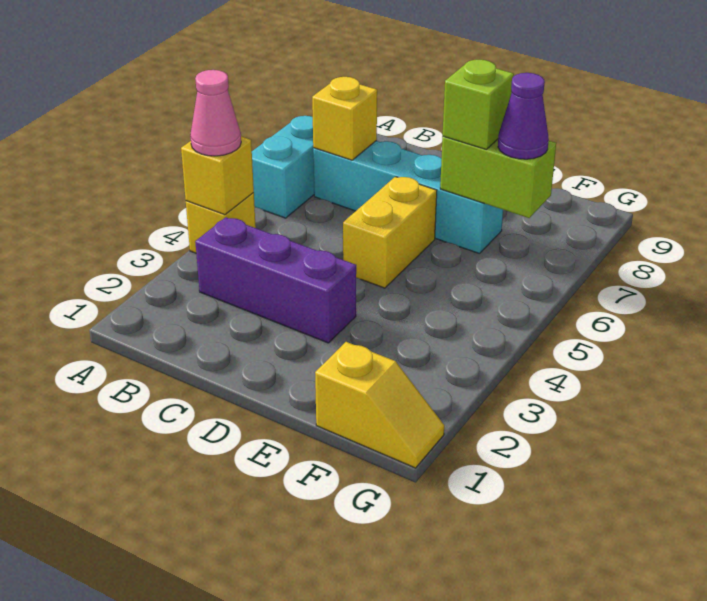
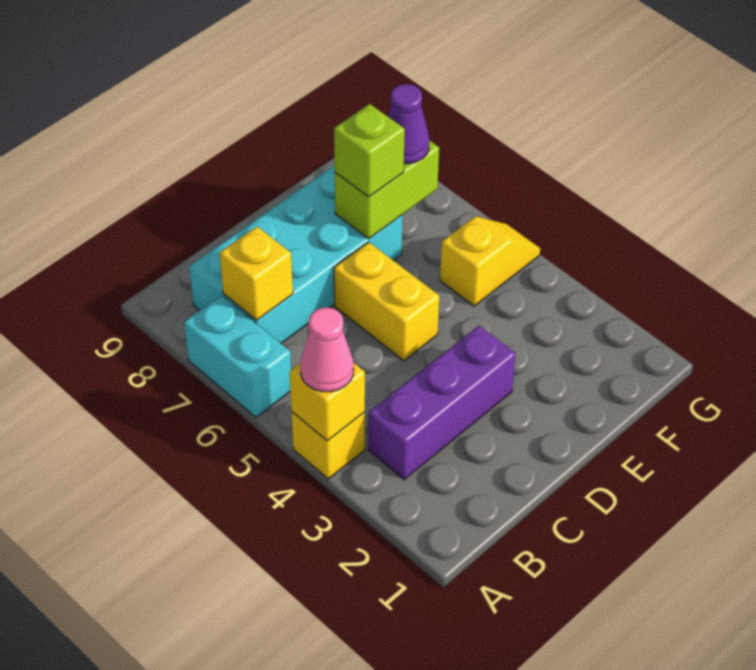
cyan brick B7:E7 level 1 -> cyan brick B7:E8 level 1
yellow slope F1:G1 level 1 top F -> yellow slope F5:G5 level 1 top F

